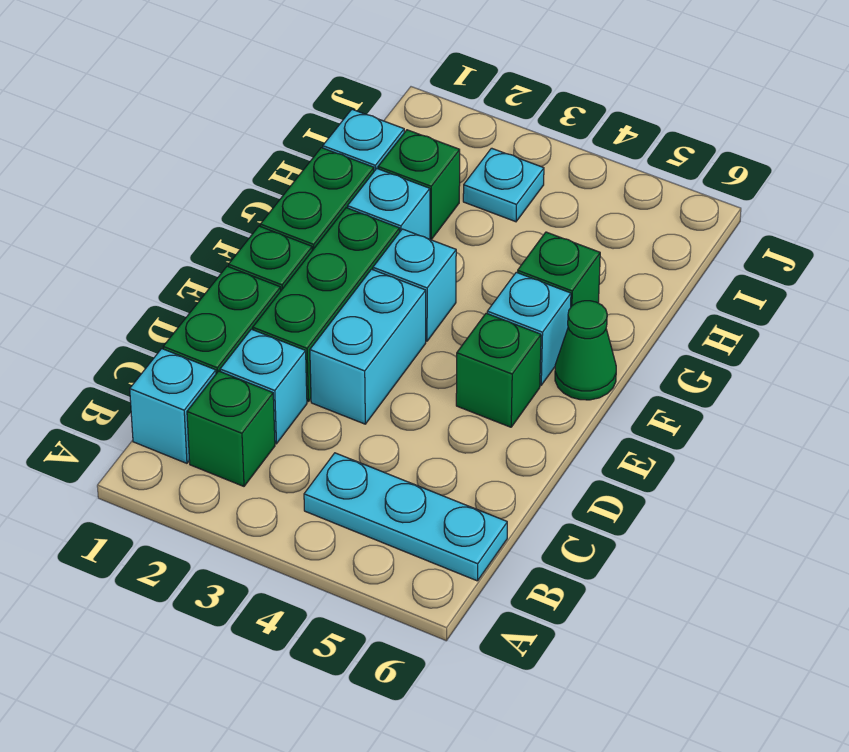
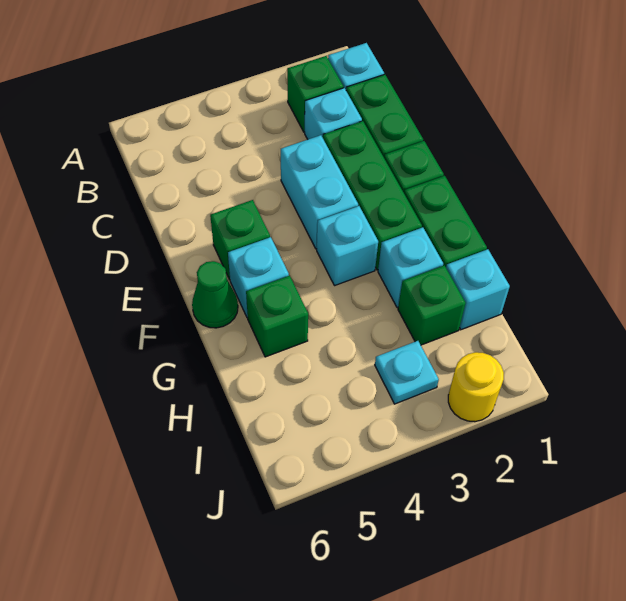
cyan plate B4:B6 level 1 -> none
none -> yellow round brick J2 level 1

